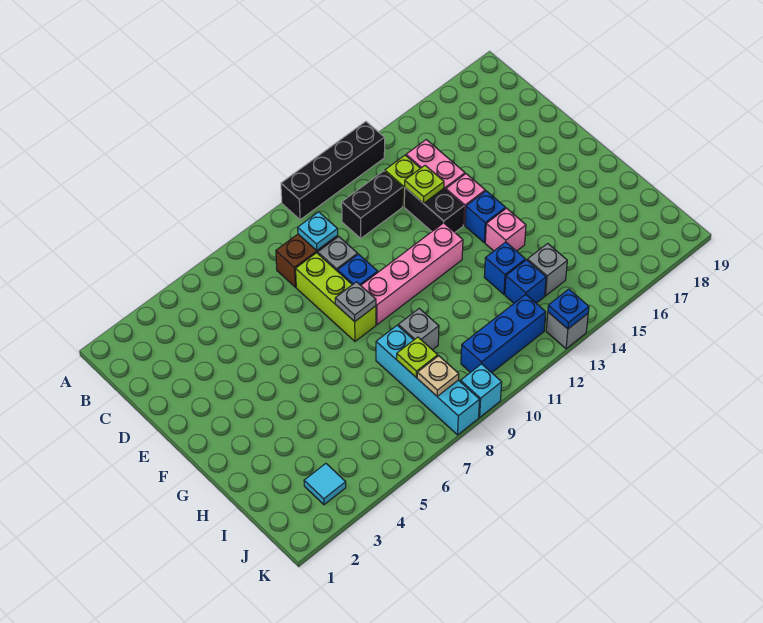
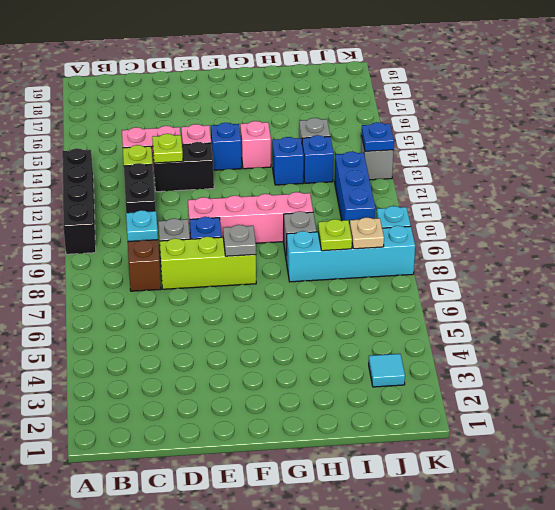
pink brick F9:F12 level 1 -> pink brick E10:H10 level 1

